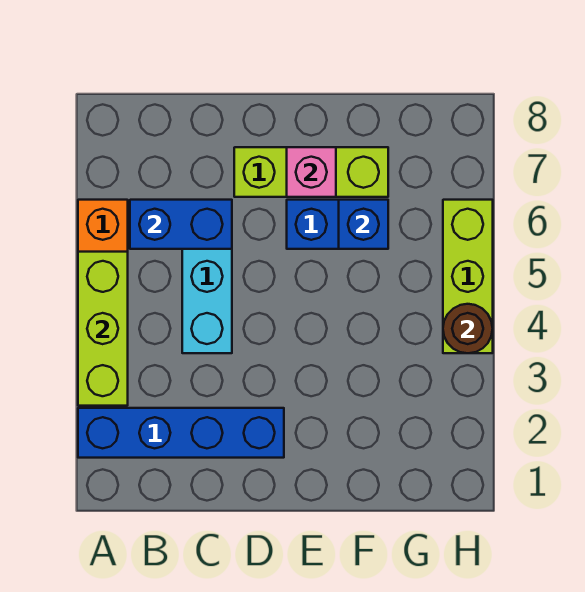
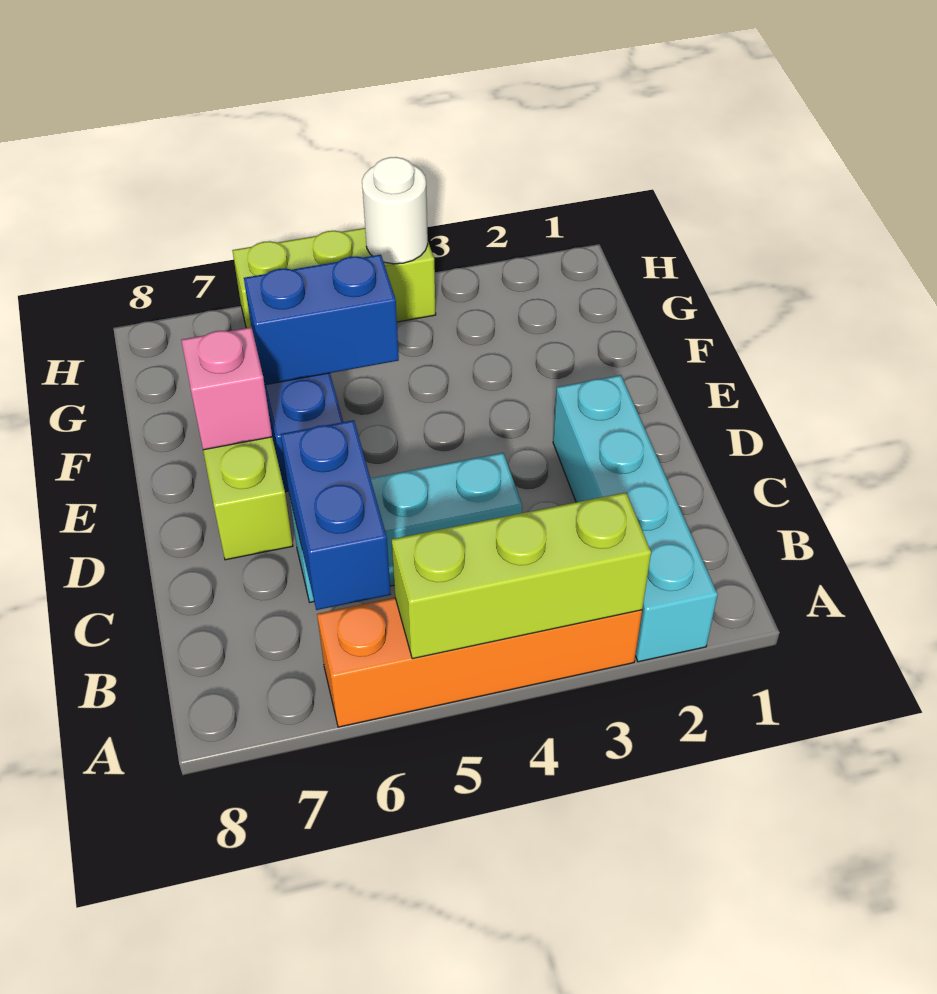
blue brick A2:D2 level 1 -> cyan brick A2:D2 level 1
blue brick F6 level 2 -> blue brick F5:F6 level 2
brown round brick H4 level 2 -> white round brick H4 level 2

